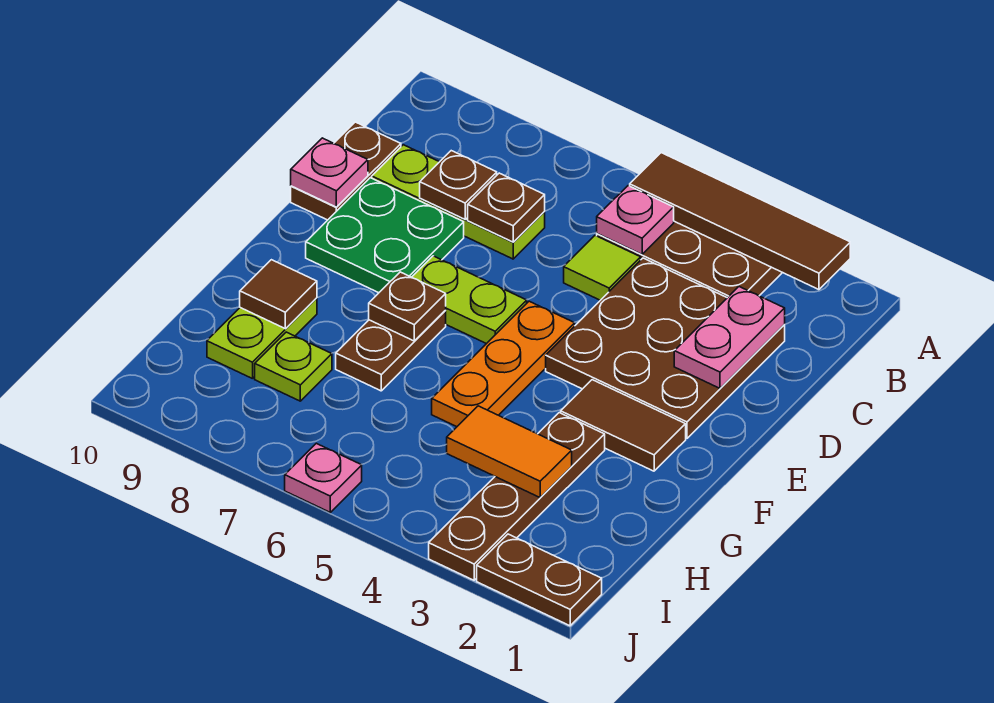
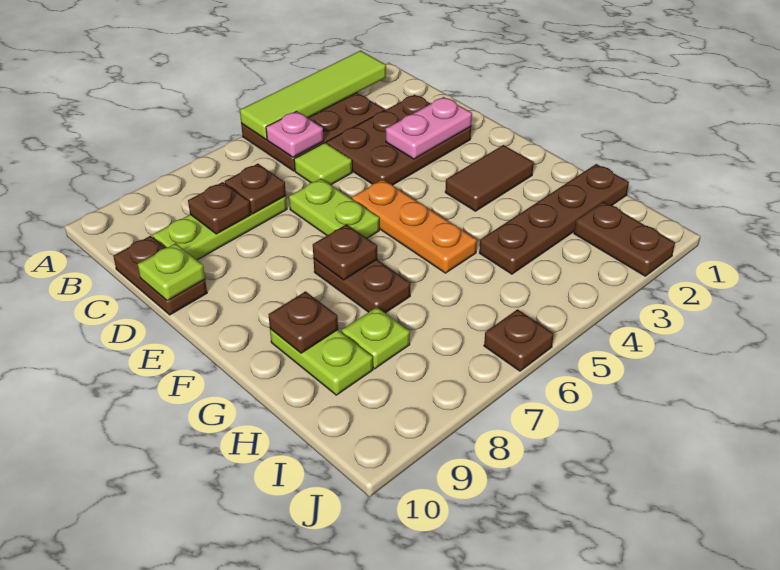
brown tile A2:A5 level 2 -> lime tile A2:A5 level 2
brown plate C2:E4 level 1 -> brown plate C2:D4 level 1
pink plate C2:D2 level 2 -> pink plate D2:D3 level 2
green plate D8:E9 level 1 -> none
pink plate D10 level 2 -> lime plate D10 level 2
lime plate E6:E7 level 1 -> lime plate D6:E6 level 1
brown plate G3:J3 level 1 -> brown plate H1:H4 level 1
brown tile G9 level 2 -> brown plate G9 level 2
orange tile H3:H4 level 2 -> none
brown plate J1:J2 level 1 -> brown plate I2:J2 level 1
pink plate J6 level 1 -> brown plate J6 level 1

